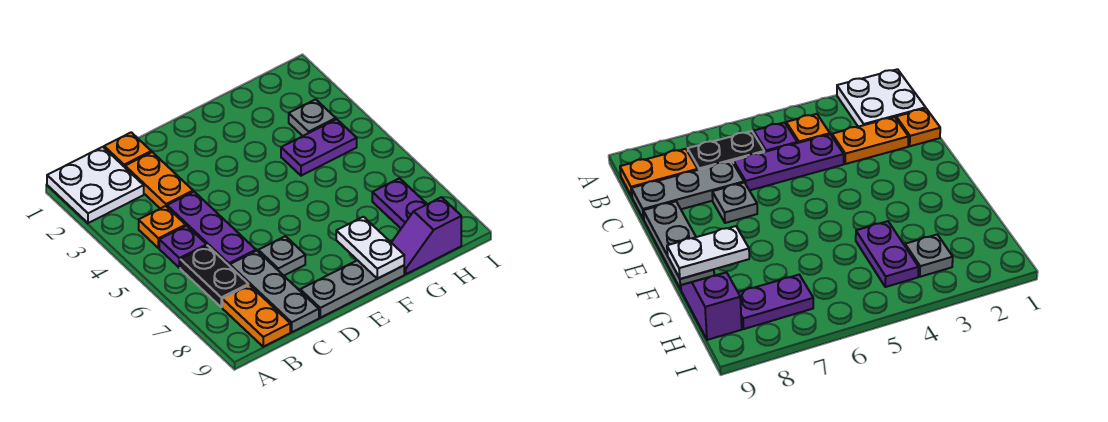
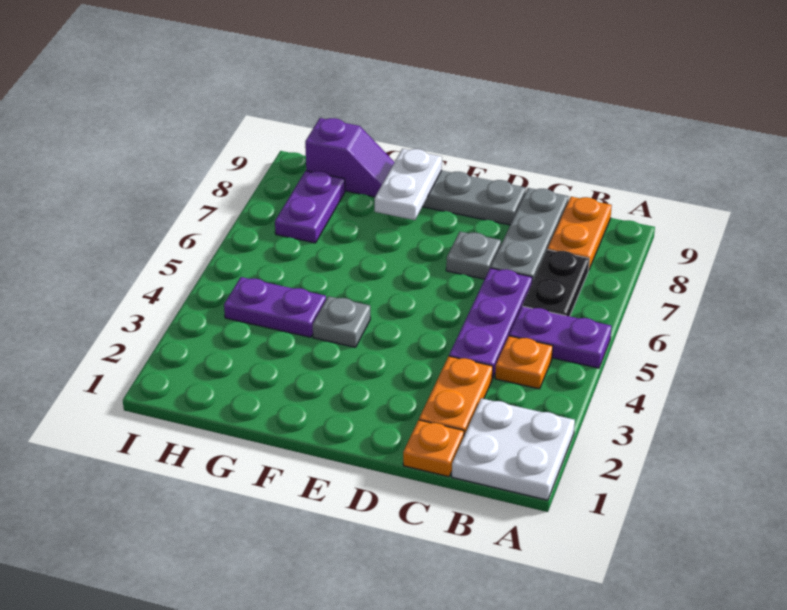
purple plate B5 level 1 -> purple plate A5:B5 level 1
grey plate H3 level 1 -> grey plate F4 level 1

